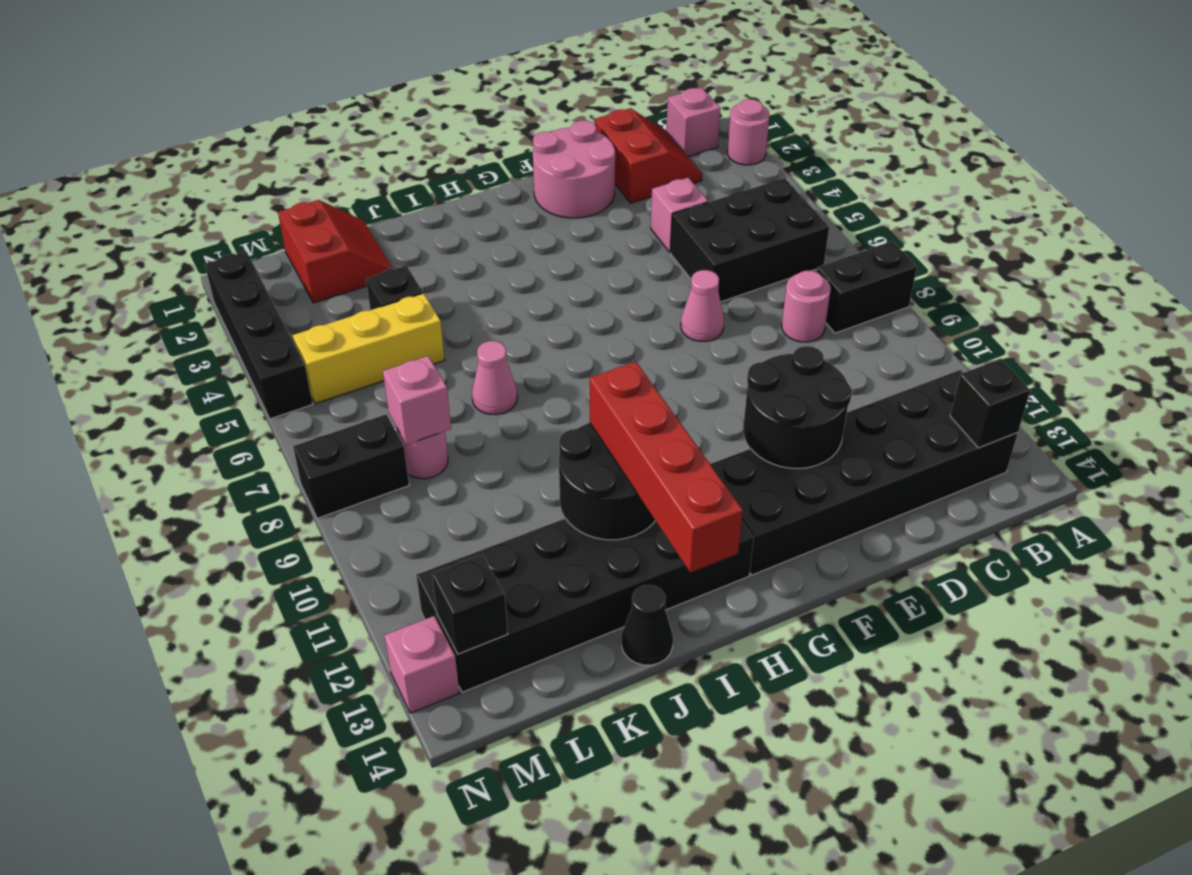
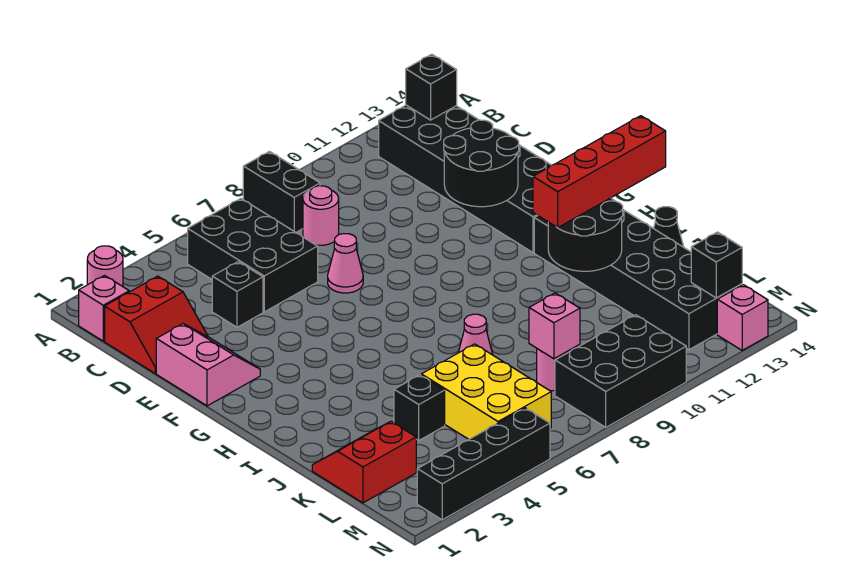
red slope C1:D2 level 1 top D -> red slope C1:D2 level 1 top C
pink brick D4 level 1 -> black brick D4 level 1
pink round brick E1:F2 level 1 -> pink slope E1:F2 level 1 top 1
yellow brick K5:M5 level 1 -> yellow brick K5:M6 level 1
black brick M8:N8 level 1 -> black brick M8:N10 level 1

